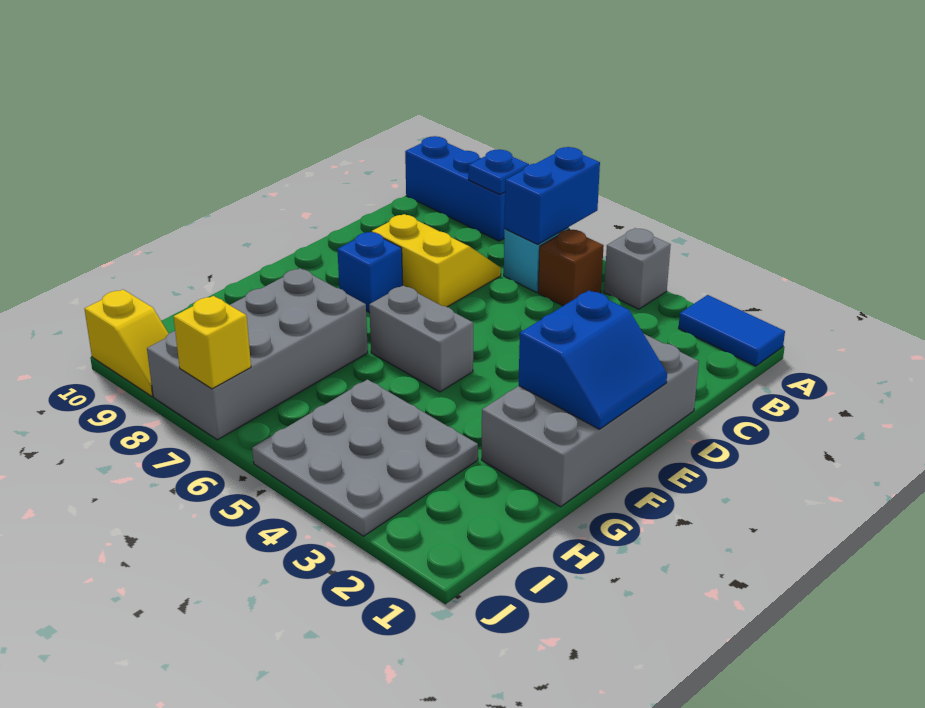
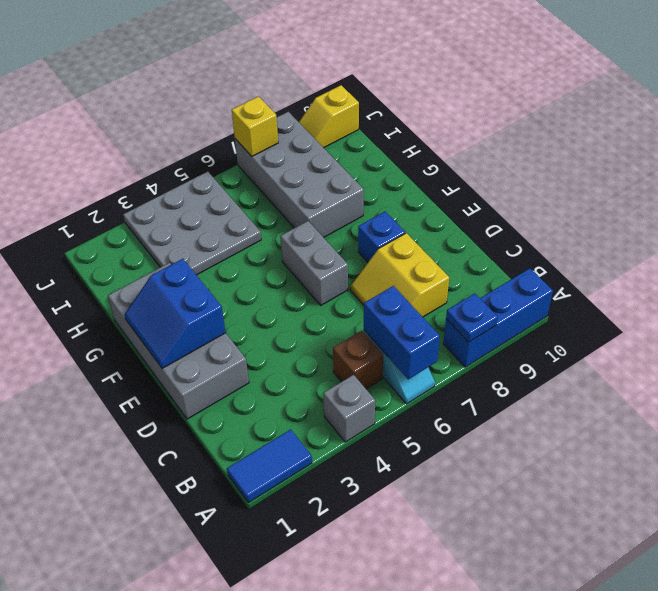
yellow slope C7:D8 level 1 top D -> yellow slope C7:D8 level 1 top 8
grey brick F5:F6 level 1 -> grey brick E6:F6 level 1

